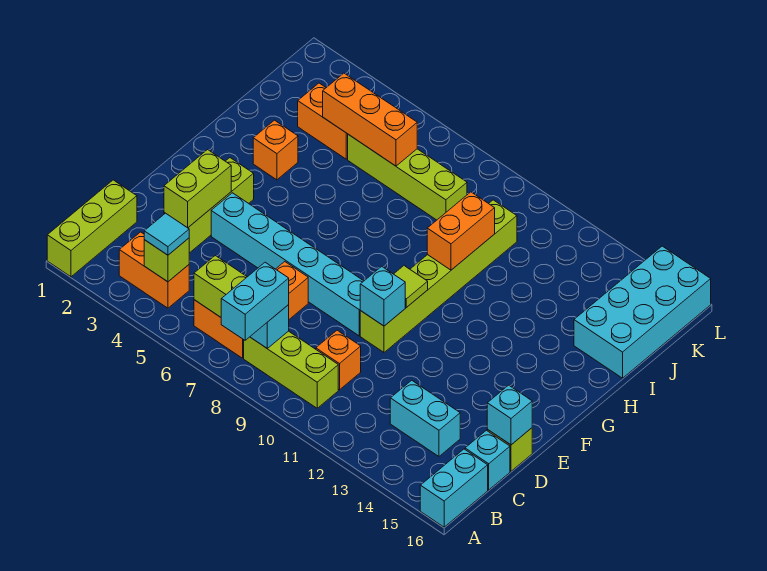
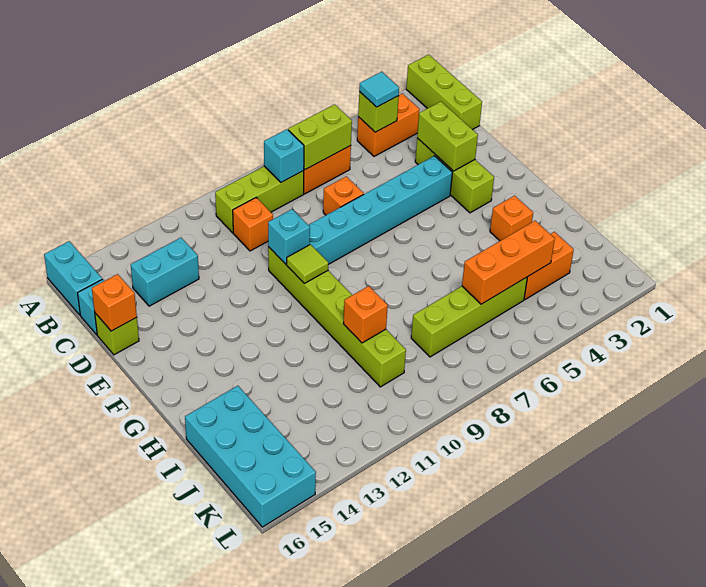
cyan brick A8:B8 level 3 -> none
cyan brick D16 level 2 -> orange brick D16 level 2
orange brick H10:I10 level 2 -> orange brick I10 level 2

